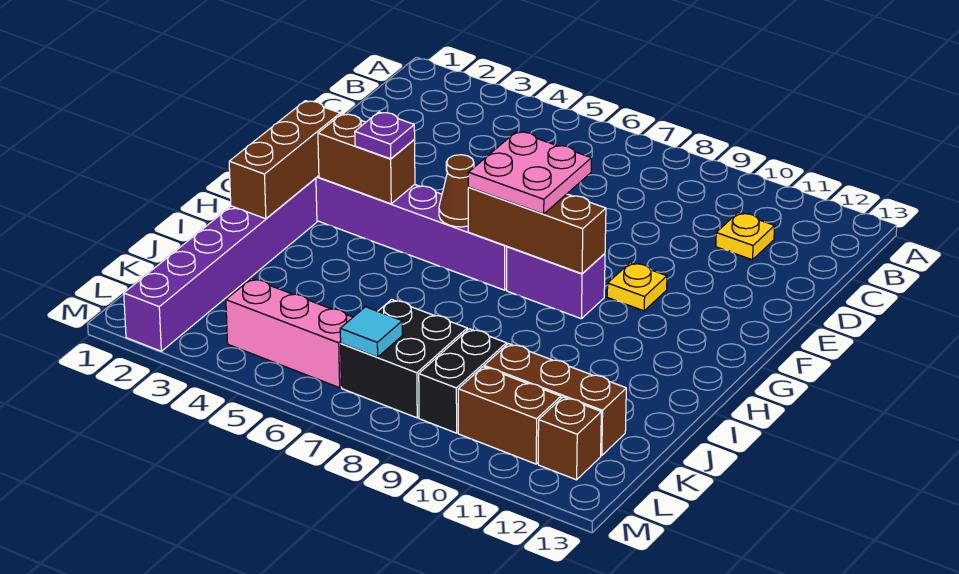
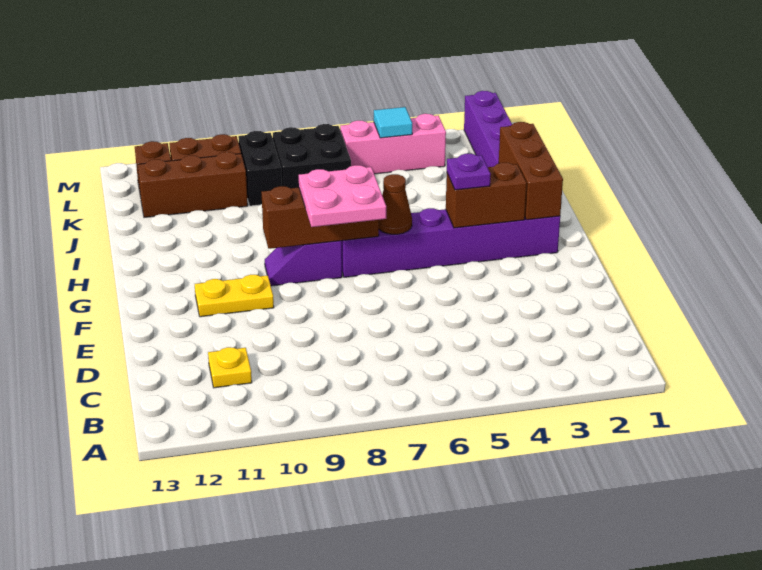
yellow plate F10 level 1 -> yellow plate F10:F11 level 1
purple brick G8:G9 level 1 -> purple slope G8:G9 level 1 top 8
cyan tile L7 level 2 -> cyan tile L5 level 2

